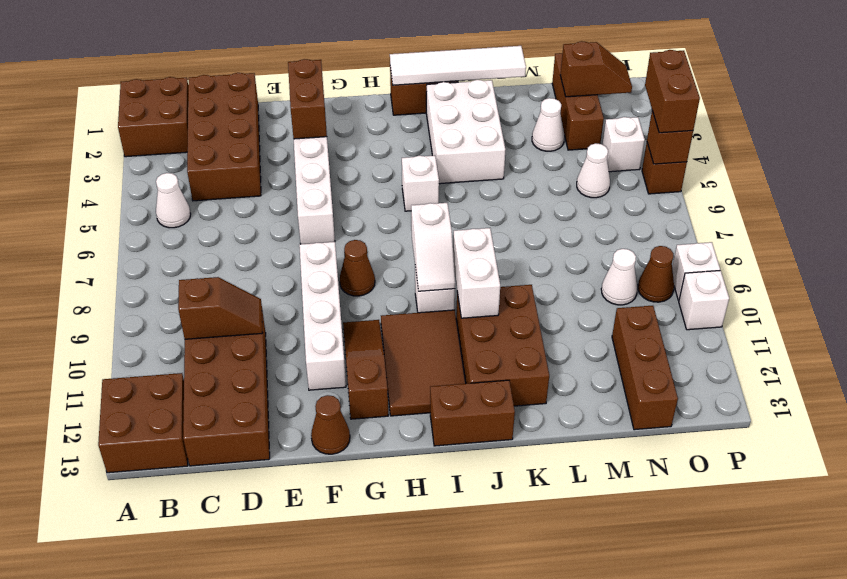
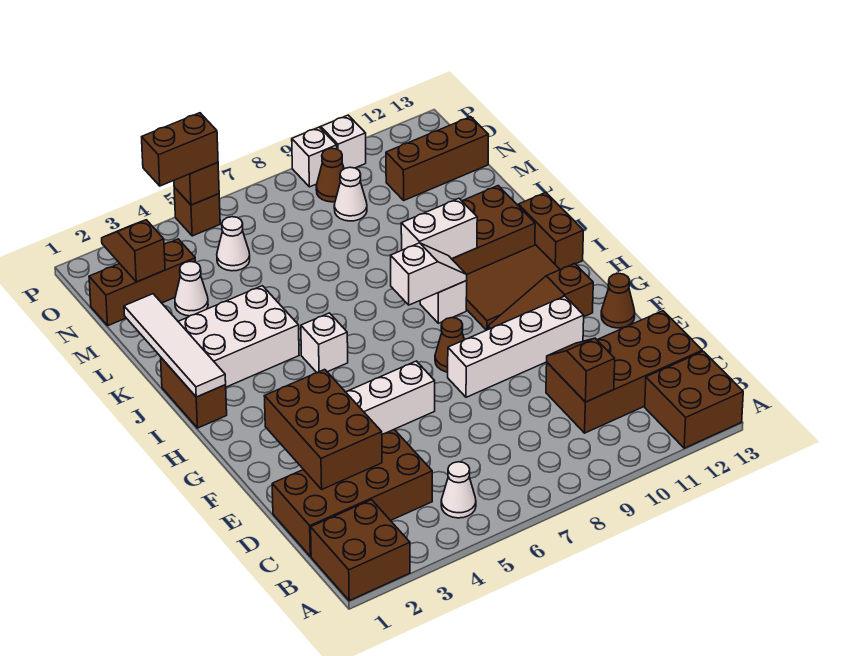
brown brick F2:F3 level 2 -> brown brick D2:F3 level 2
white brick O4 level 1 -> none

